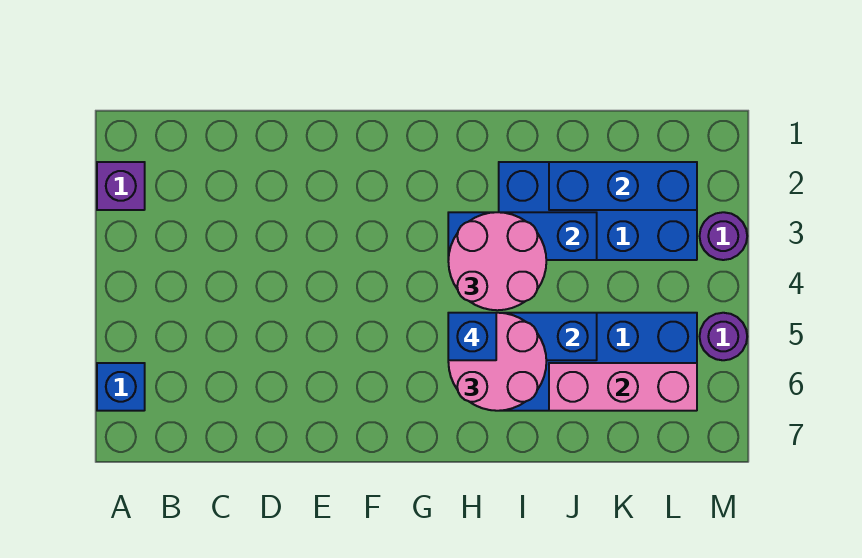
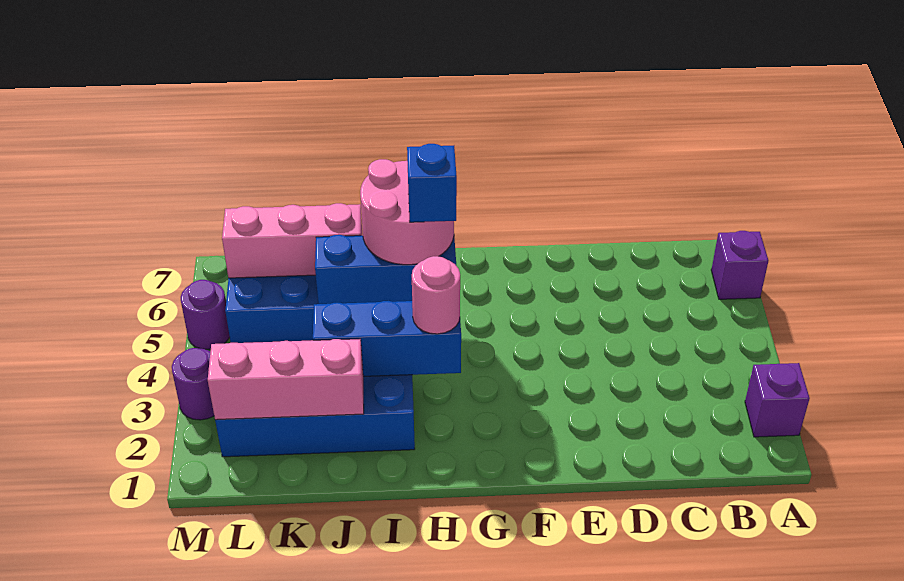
blue brick A6 level 1 -> purple brick A6 level 1
pink round brick H3:I4 level 3 -> pink round brick H3 level 3
blue brick J2:L2 level 2 -> pink brick J2:L2 level 2

